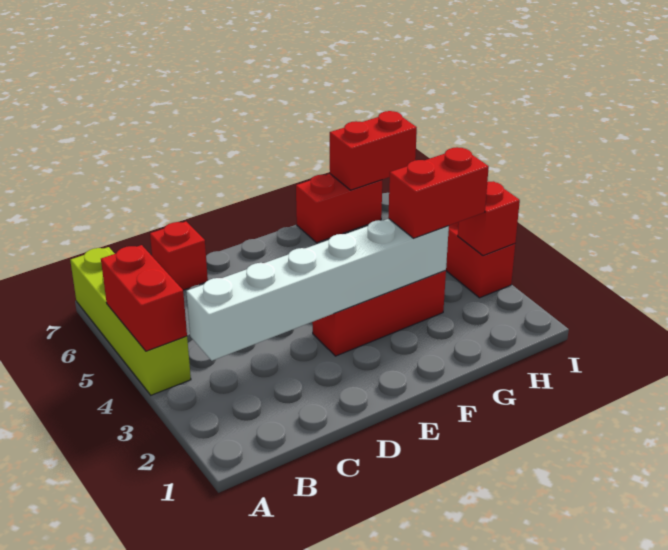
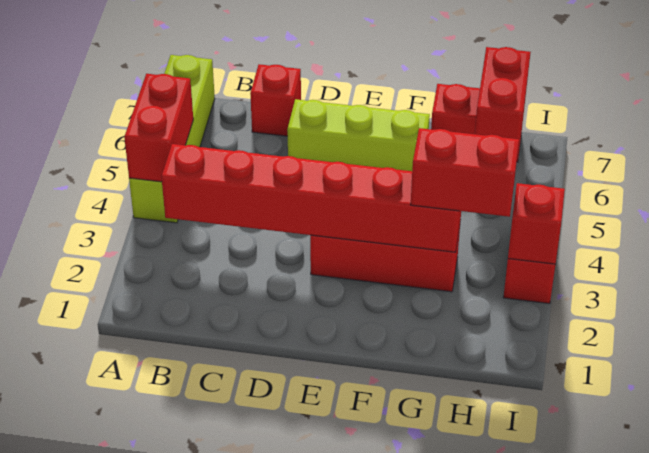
white brick B3:G3 level 2 -> red brick B3:G3 level 2
none -> lime brick D6:F6 level 1
red brick H7:I7 level 2 -> red brick H6:H7 level 2

